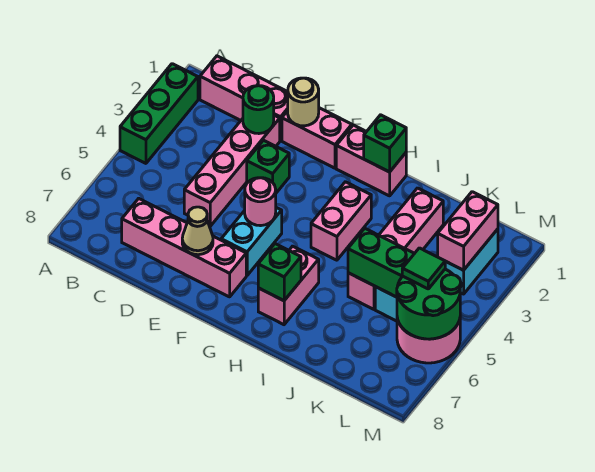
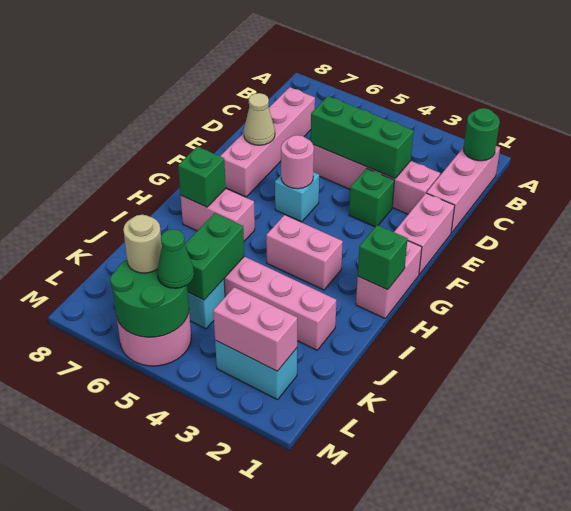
green brick A2:A4 level 1 -> green brick D3:D5 level 2
green round brick D2 level 2 -> green round brick B1 level 2
tan round brick E1 level 2 -> tan round brick L6 level 3
cyan brick F5:F6 level 1 -> cyan brick F5 level 1
green tile L5 level 3 -> green cone L5 level 3

